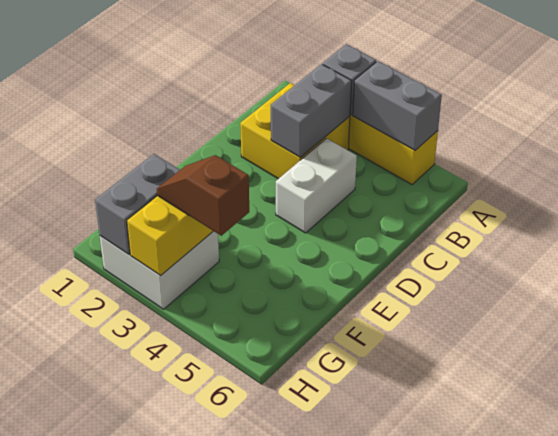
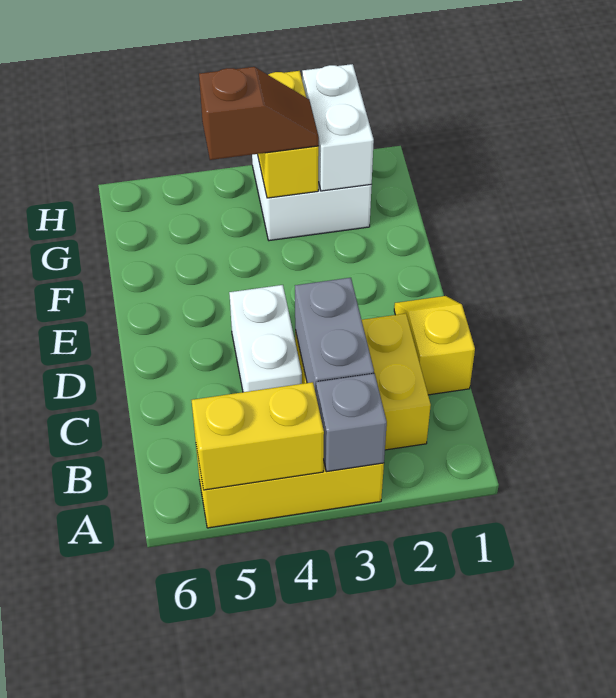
grey brick A4:A5 level 2 -> yellow brick A4:A5 level 2
none -> yellow slope C1:D1 level 1 top C
grey brick G2:H2 level 2 -> white brick G2:H2 level 2

